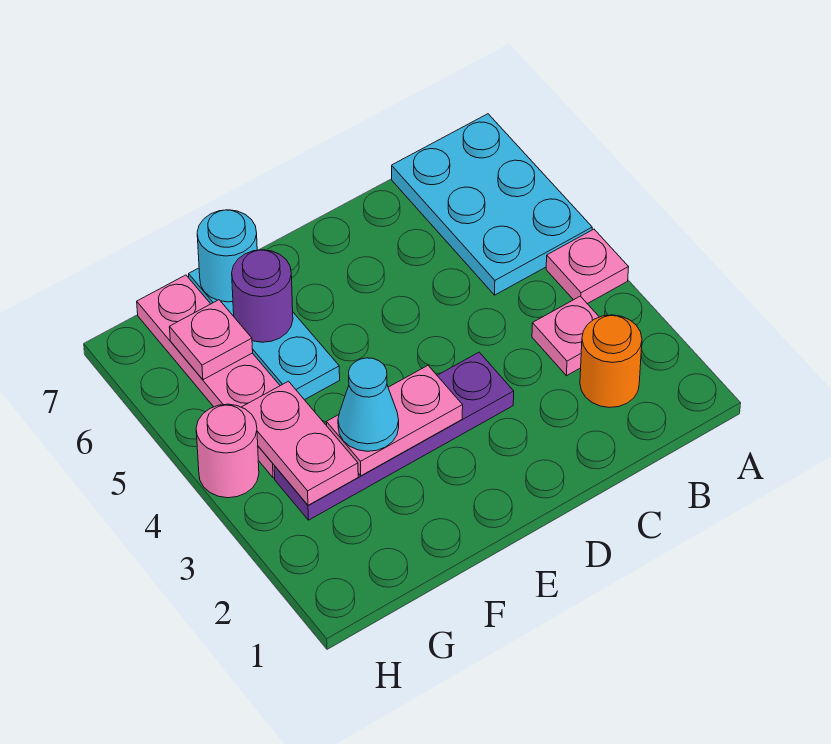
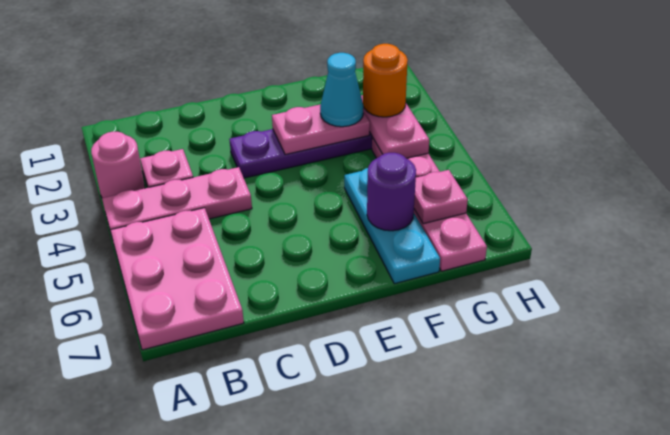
pink plate A4 level 1 -> pink plate A4:C4 level 1
cyan plate A5:B7 level 1 -> pink plate A5:B7 level 1
orange round brick B2 level 1 -> orange round brick G3 level 3
cyan round brick F7 level 2 -> none
pink round brick H4 level 1 -> pink round brick A3 level 1

